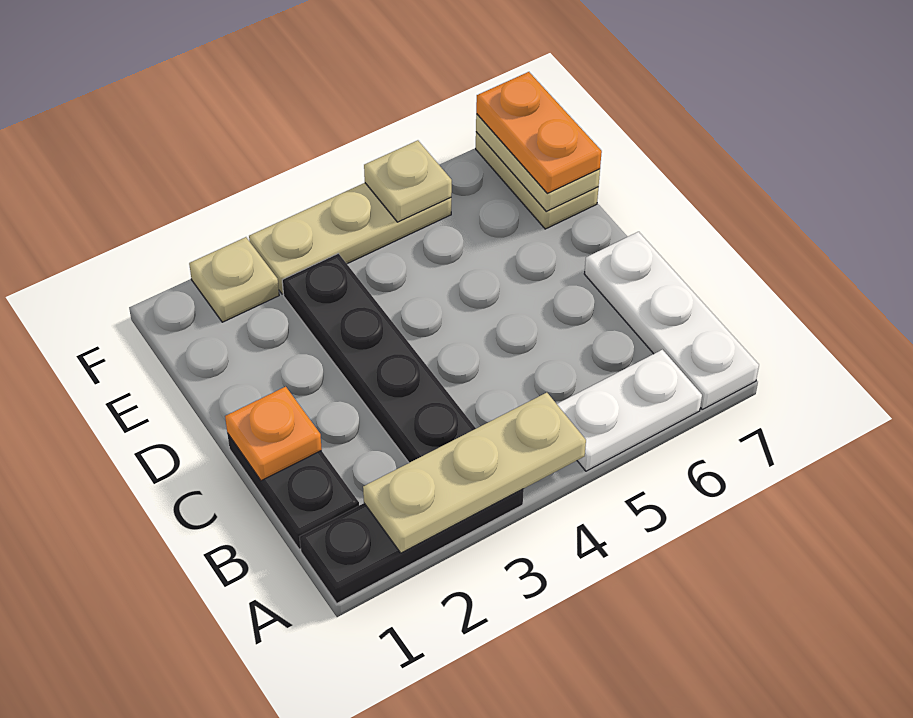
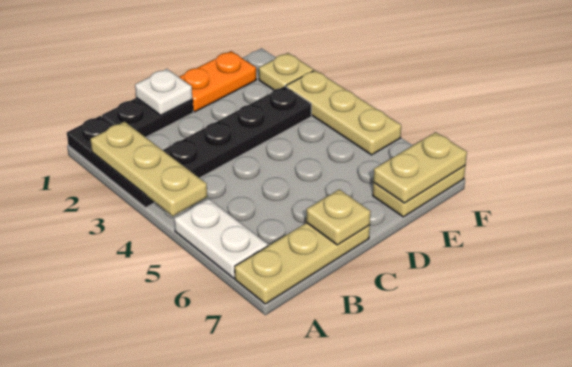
white plate A7:C7 level 1 -> tan plate A7:C7 level 1
orange plate C1 level 2 -> white plate C1 level 2
orange plate E7:F7 level 3 -> orange plate D1:E1 level 1
tan plate F5 level 2 -> tan plate C7 level 2

